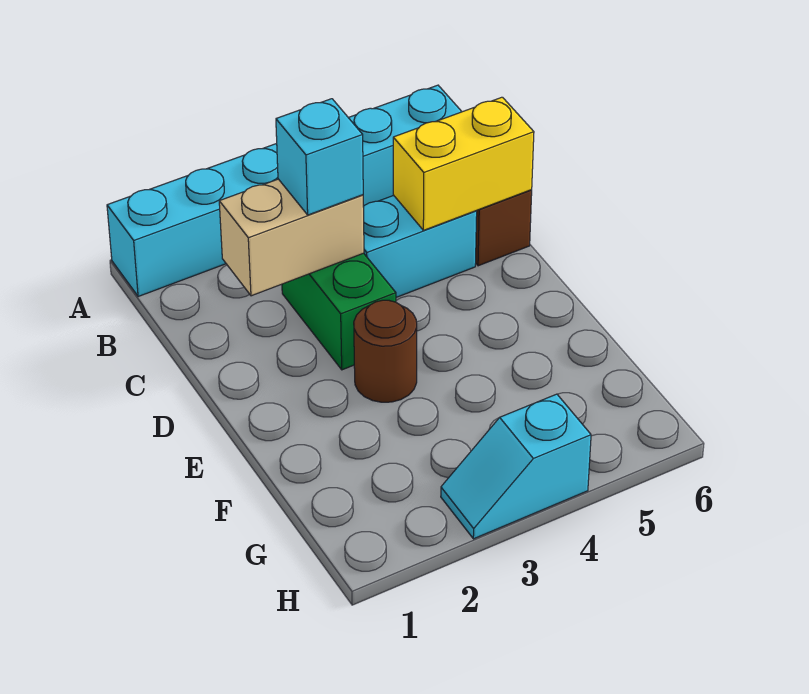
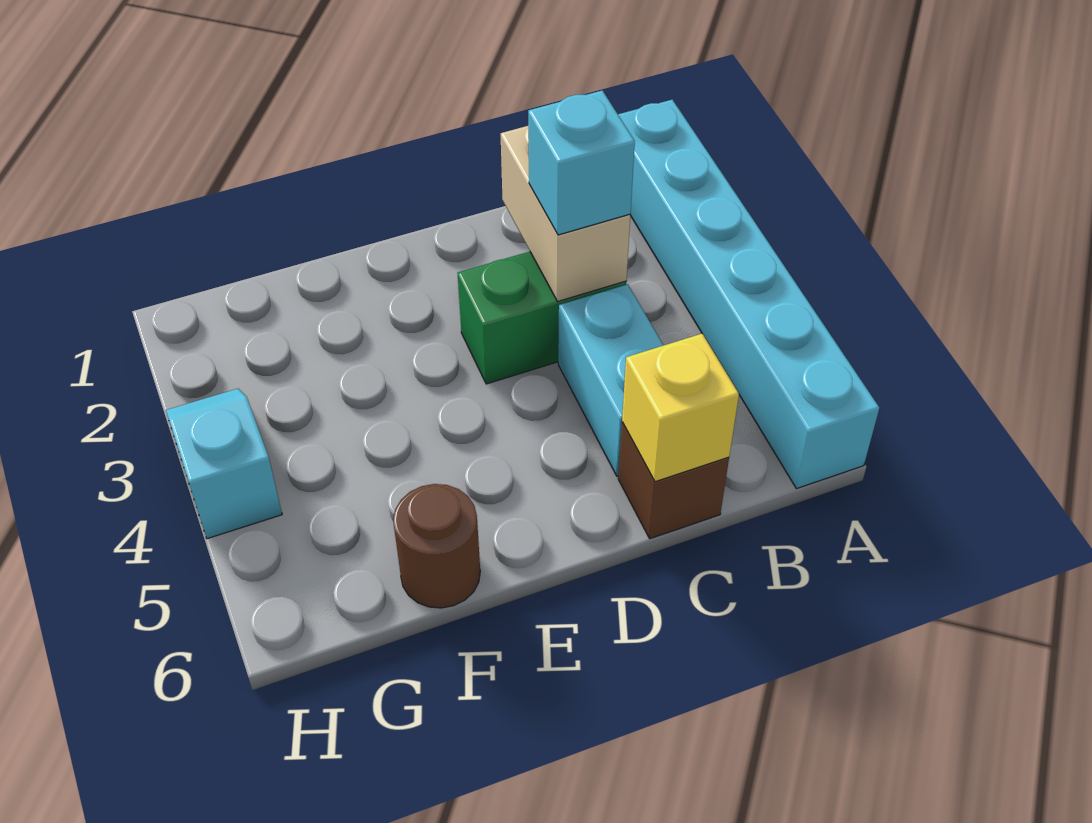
yellow brick C5:C6 level 2 -> yellow brick C6 level 2
brown round brick E3 level 1 -> brown round brick F6 level 1

